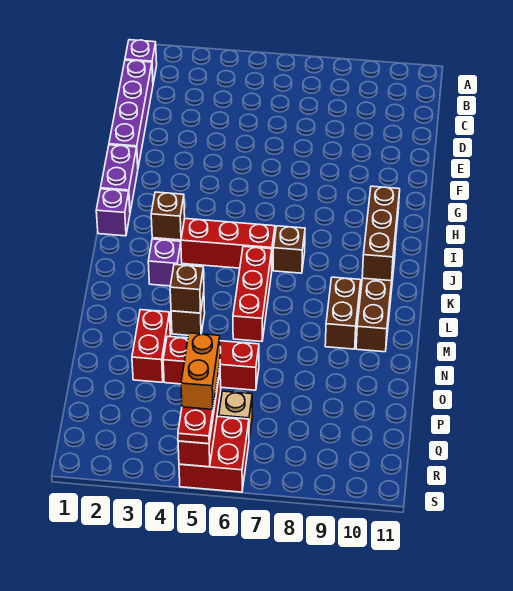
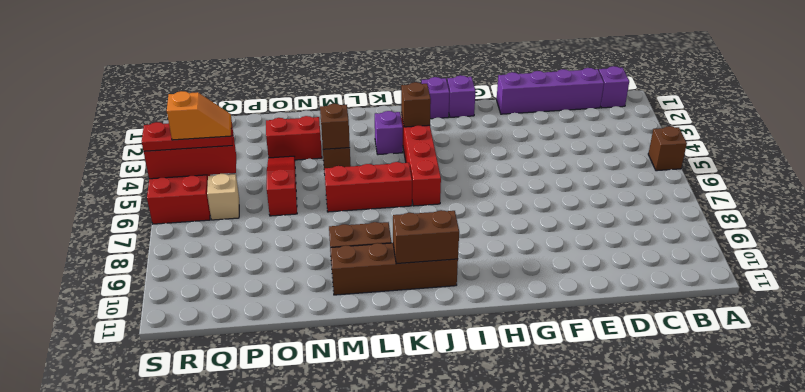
purple brick G1:H1 level 1 -> purple brick H1 level 1
brown brick I10:K10 level 2 -> brown brick J10:K10 level 2
brown brick J7 level 1 -> brown brick A5 level 1
red brick O4:O6 level 1 -> red slope O4:O6 level 1 top 6
orange brick Q5:R5 level 4 -> orange slope Q5:R5 level 4 top R

